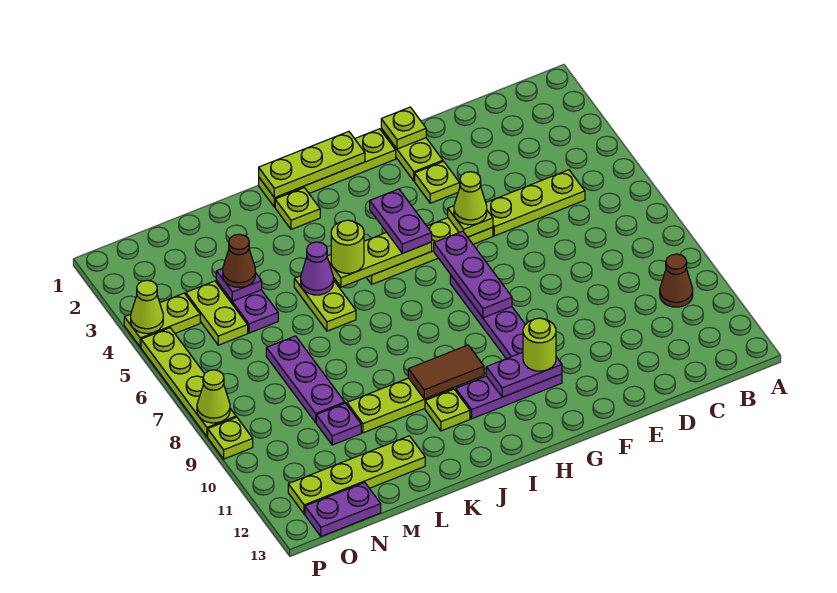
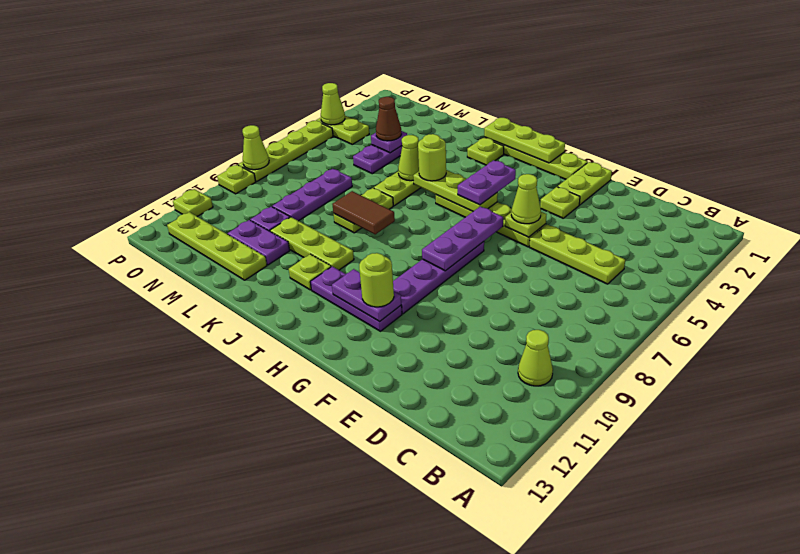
brown cone B10 level 1 -> lime cone B10 level 1
lime plate F1 level 2 -> lime plate P11 level 1
brown tile I10:J10 level 2 -> brown tile J8:K8 level 2
purple cone K5 level 2 -> lime cone K5 level 2
lime plate N4:N5 level 1 -> lime plate K7:K8 level 1
purple plate N13:O13 level 1 -> purple plate L11:M11 level 1

